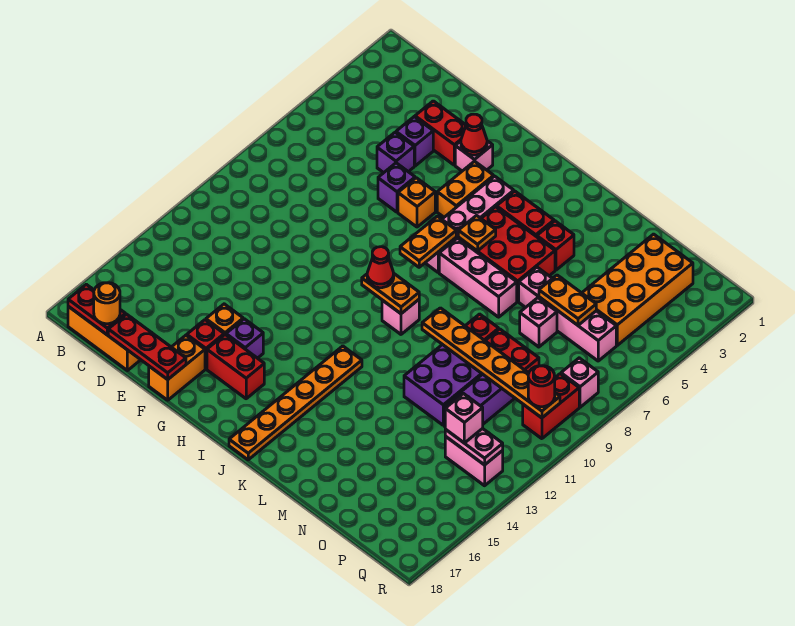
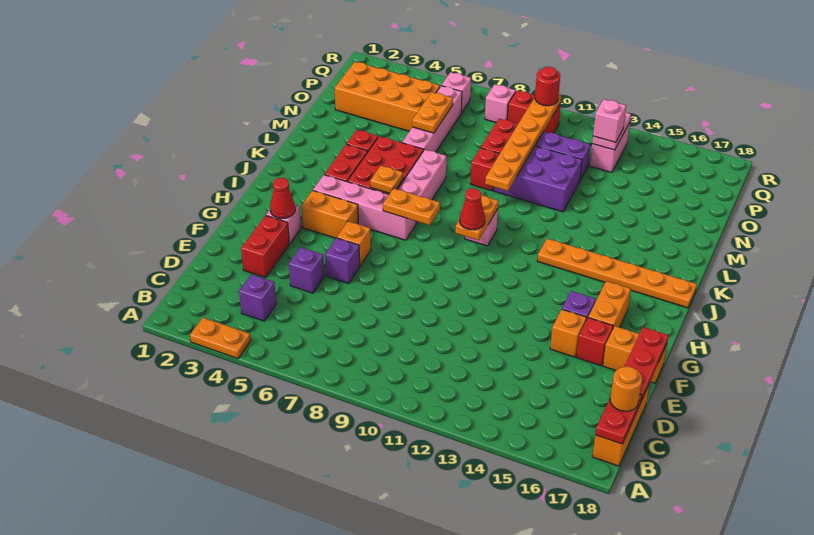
none -> orange plate A3:A4 level 1
purple brick E4 level 1 -> purple brick C4 level 1
red brick G16:H16 level 1 -> orange brick G16:H16 level 1
pink brick N7 level 1 -> pink brick Q6 level 1

